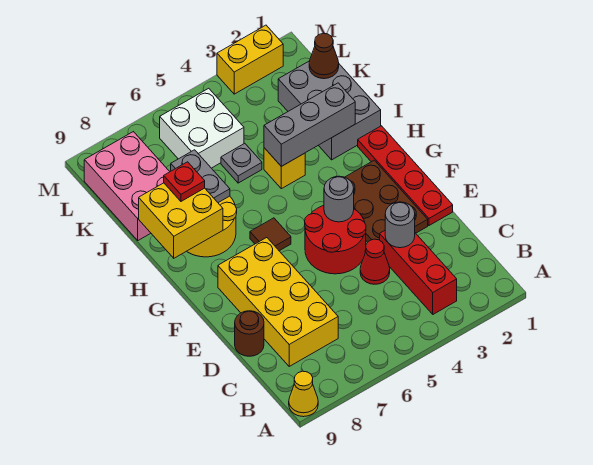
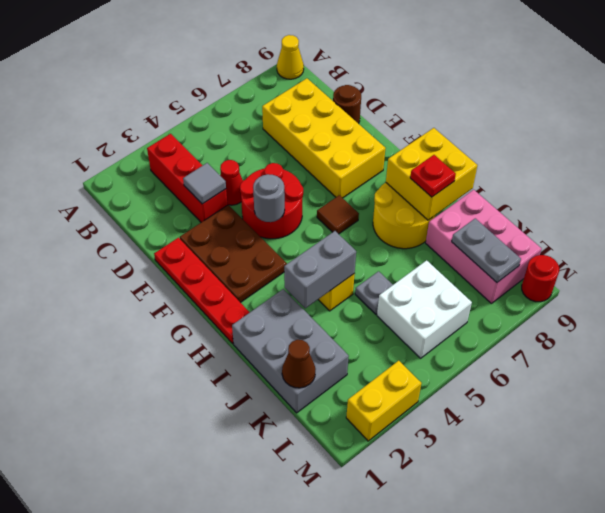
grey round brick D3 level 2 -> grey tile D3 level 2
grey brick I2:I4 level 2 -> grey brick I3:I4 level 2
grey plate I7:J7 level 2 -> grey plate K8:L8 level 2
none -> red round brick M9 level 1

